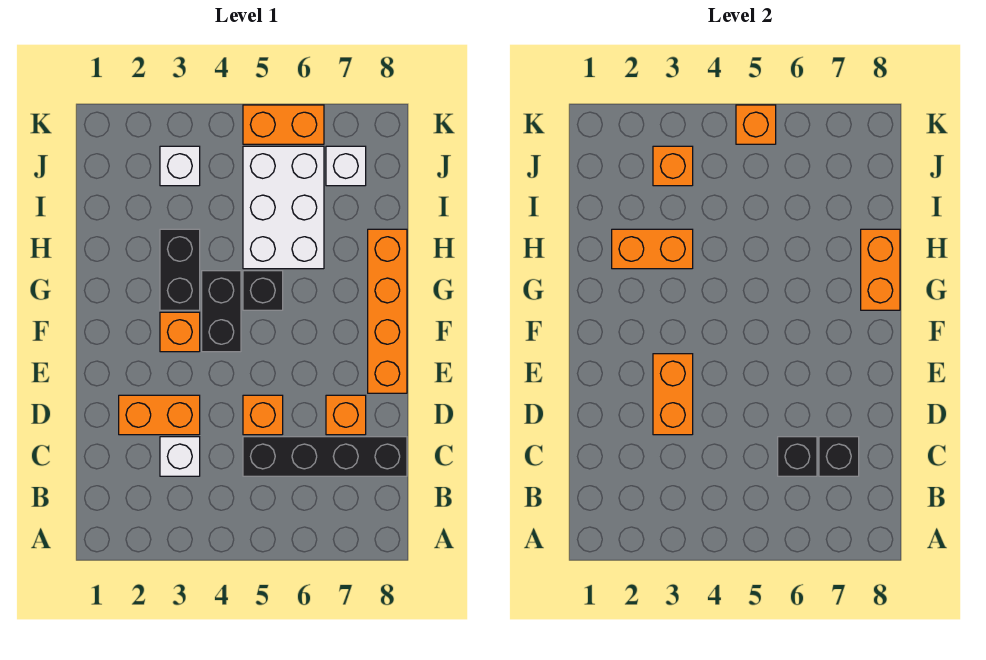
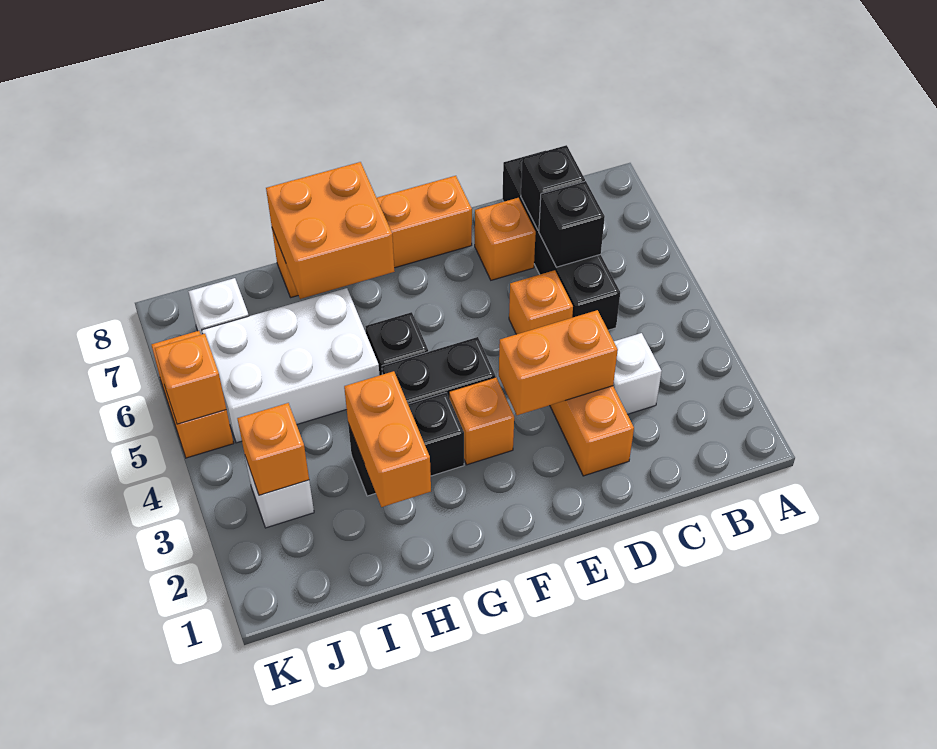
orange brick G8:H8 level 2 -> orange brick G7:H8 level 2

